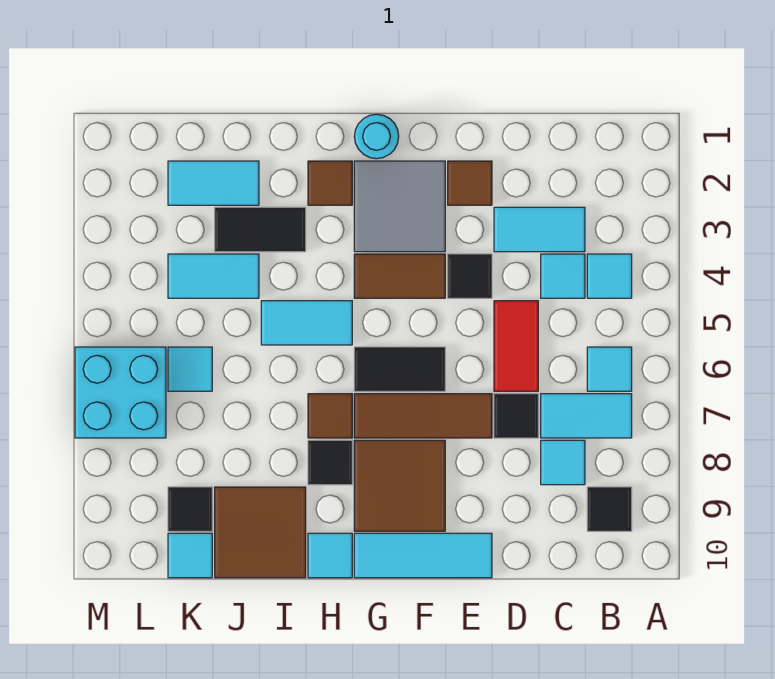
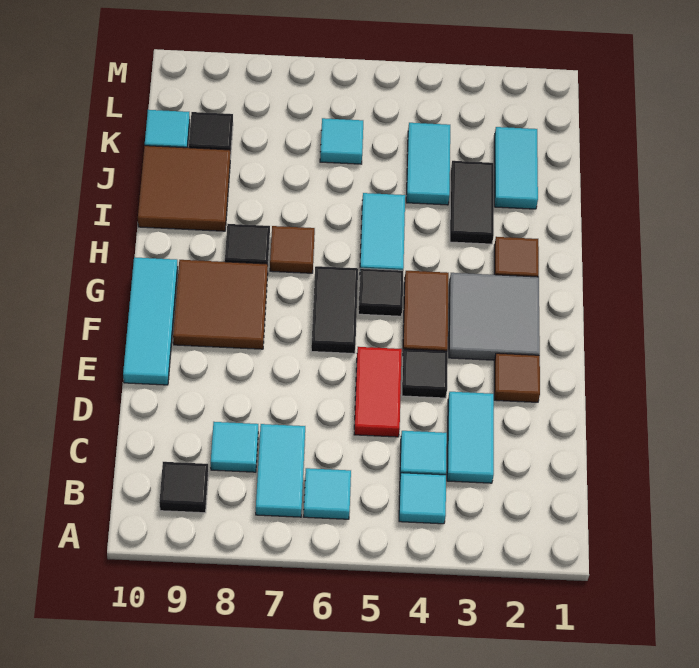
red tile D5:D6 level 1 -> red tile D5:E5 level 1
black tile D7 level 1 -> black tile G5 level 1
brown tile E7:G7 level 1 -> none
cyan round brick G1 level 1 -> none
cyan tile H10 level 1 -> none
cyan brick L6:M7 level 1 -> none

